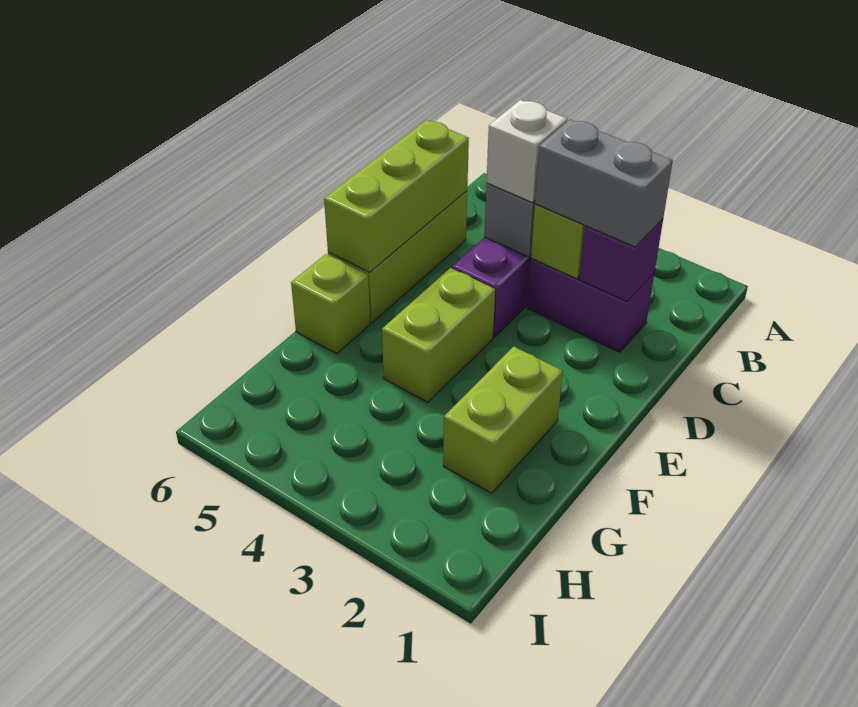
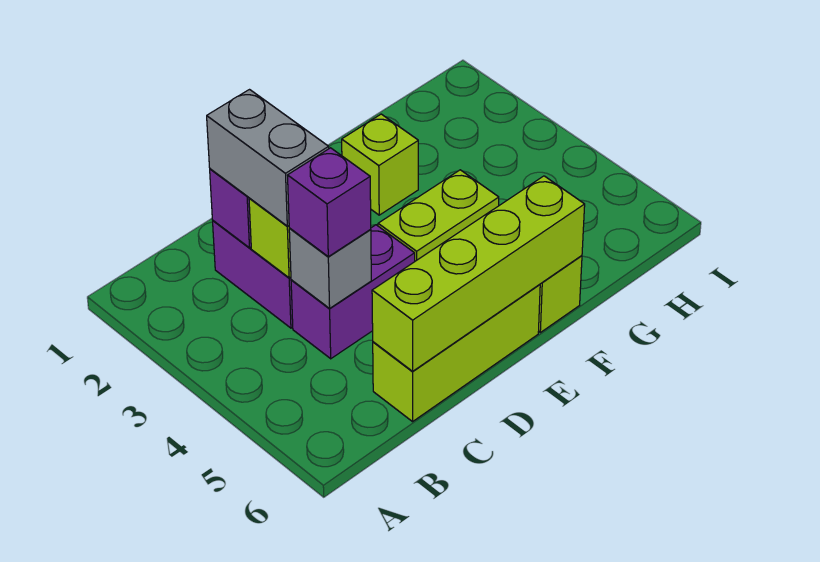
white brick C4 level 3 -> purple brick C4 level 3
lime brick C6:E6 level 2 -> lime brick C6:F6 level 2
lime brick F2:G2 level 1 -> lime brick F2 level 1

